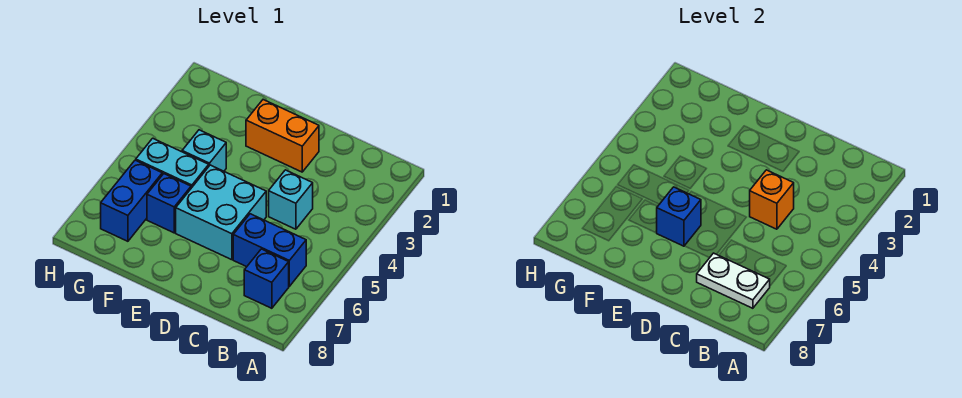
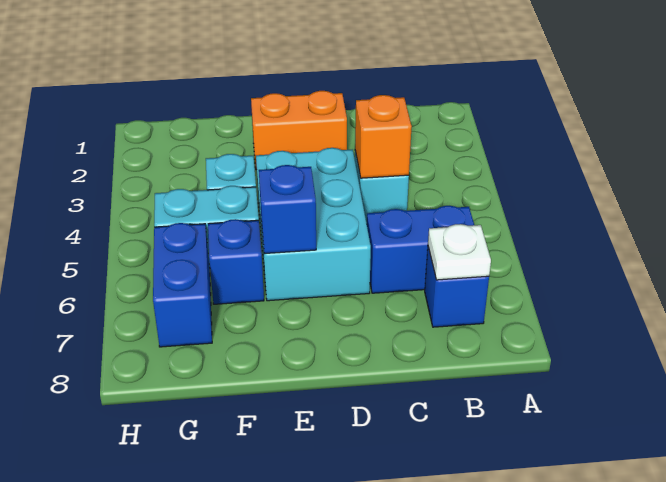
white plate B7:C7 level 2 -> white plate B7 level 2
cyan brick D5:E6 level 1 -> cyan brick D4:E6 level 1

